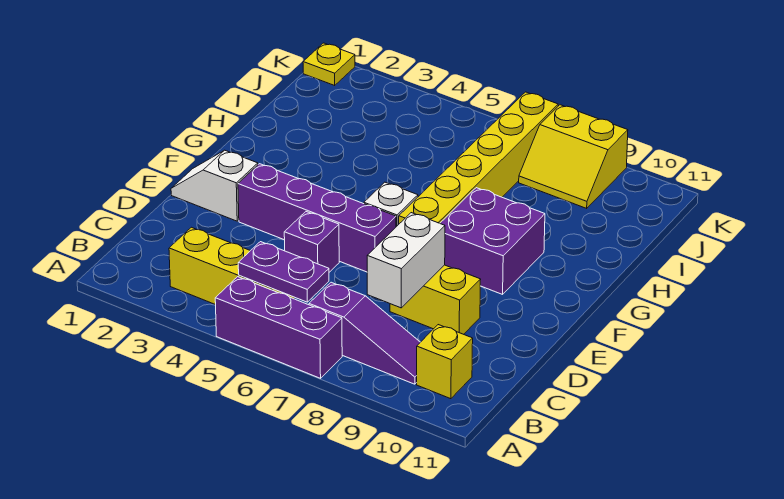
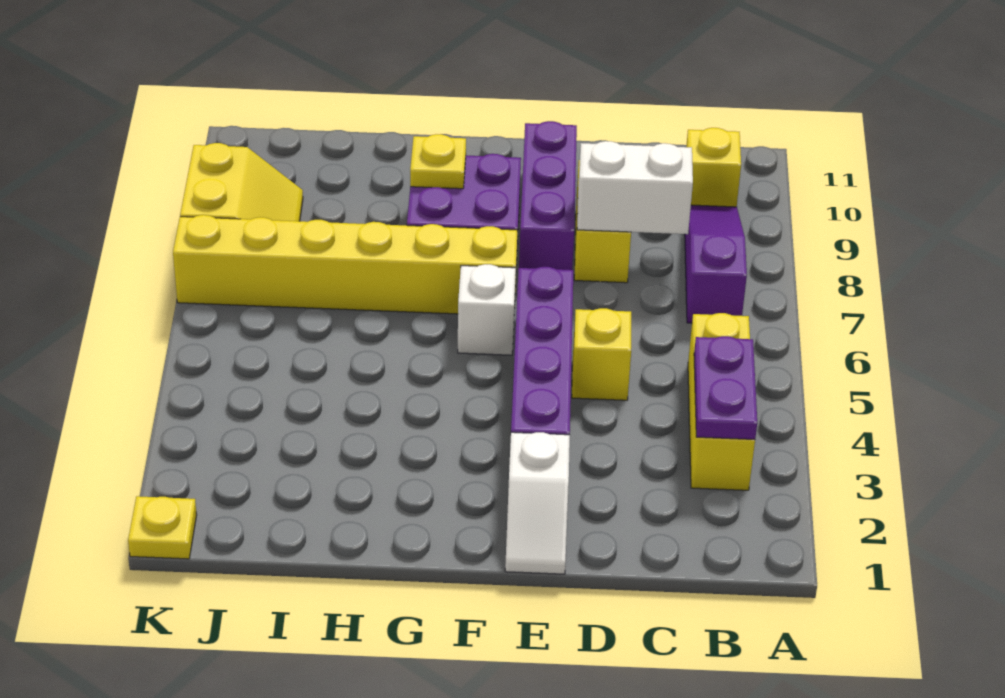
purple brick A5:A7 level 1 -> purple brick E8:E10 level 1
purple plate B5:B6 level 2 -> purple plate B3:B4 level 2
purple brick D5 level 1 -> yellow brick D5 level 1
none -> yellow plate G9 level 2

